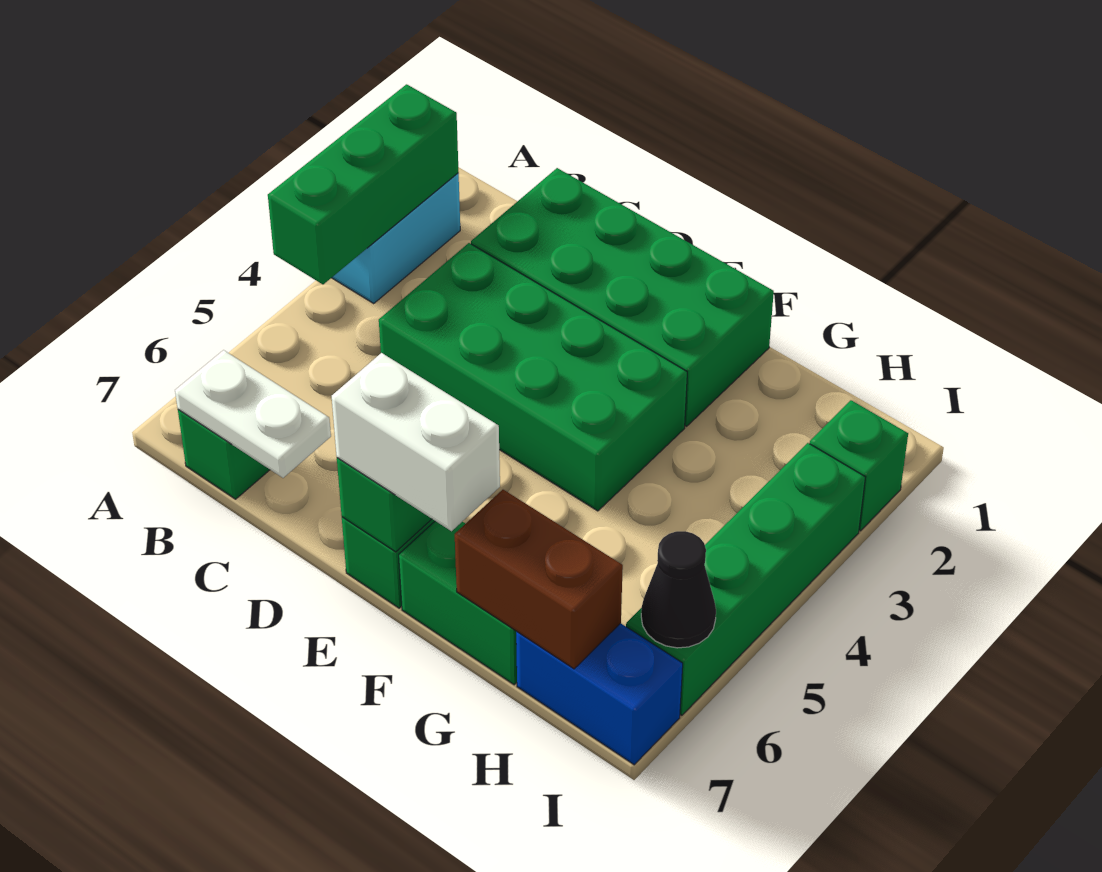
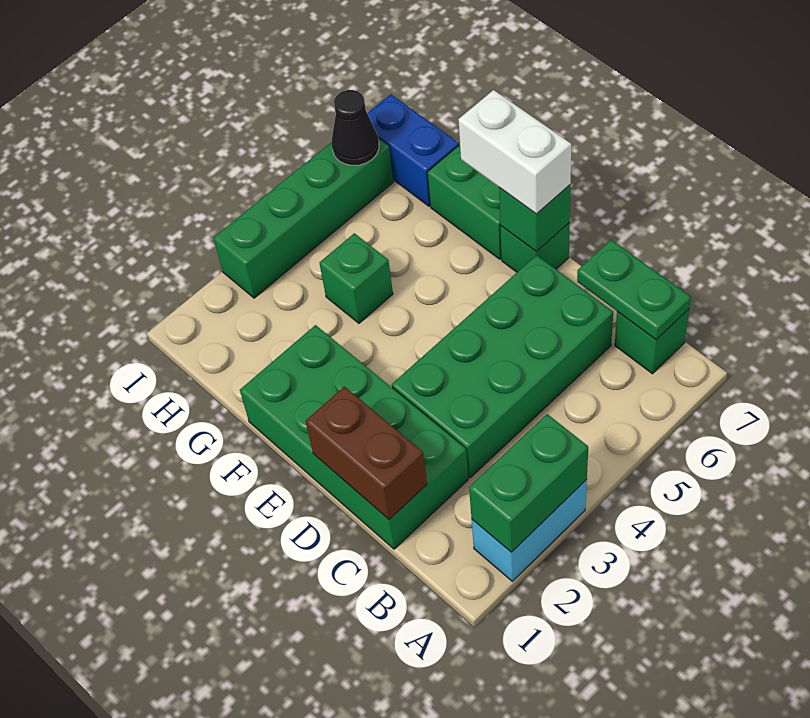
green brick A2:A4 level 2 -> green brick A2:A3 level 2
white plate B7:C7 level 2 -> green plate B7:C7 level 2
green brick C3:F4 level 1 -> green brick C3:D6 level 1
brown brick G7:H7 level 2 -> brown brick C1:D1 level 2
green brick I2 level 1 -> green brick G4 level 1

